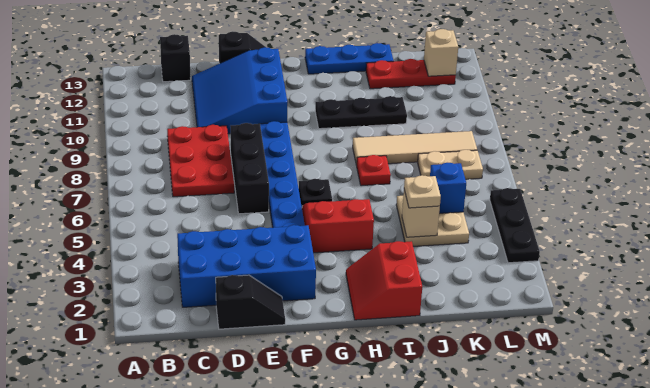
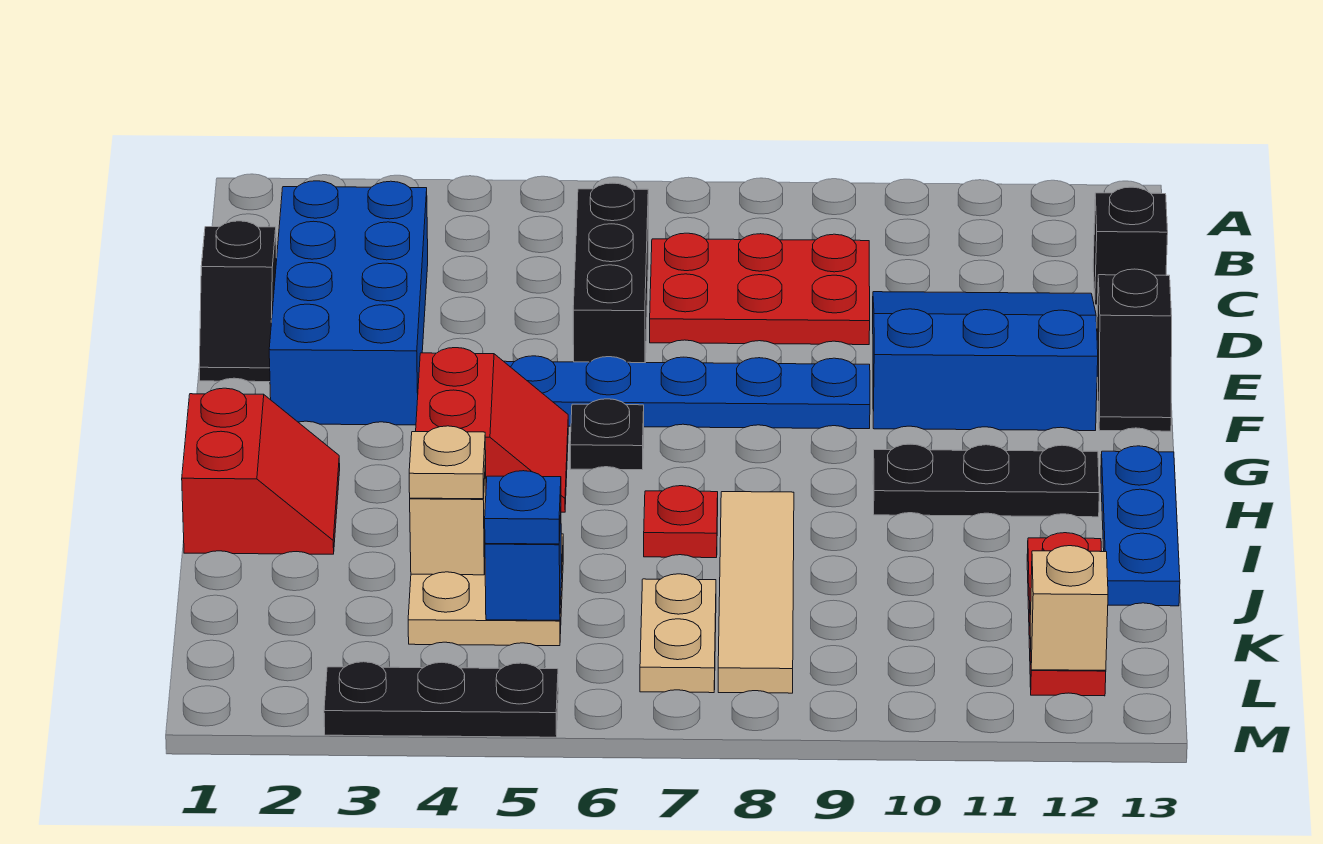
black brick E6:E8 level 1 -> black brick C6:E6 level 1
red slope H1:I2 level 1 top I -> red slope H1:I2 level 1 top 1
black plate H10:J10 level 1 -> black plate H10:H12 level 1
none -> blue plate K5 level 3

